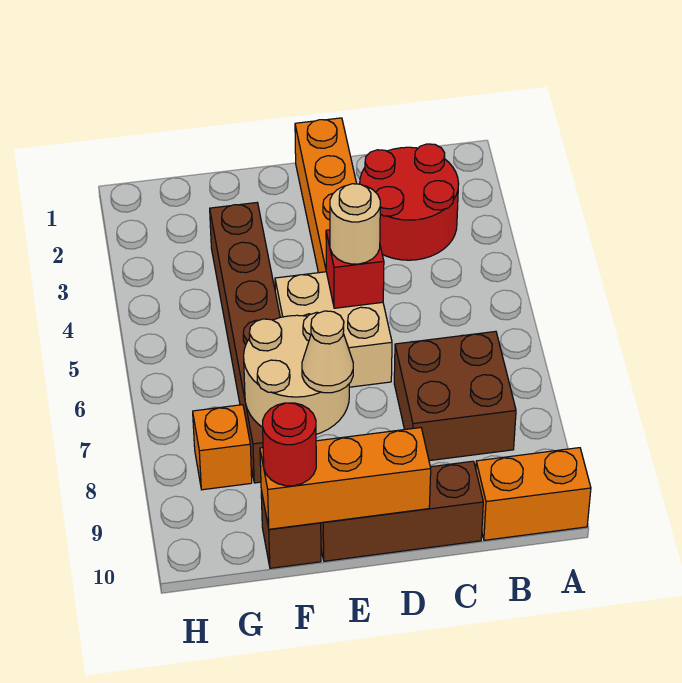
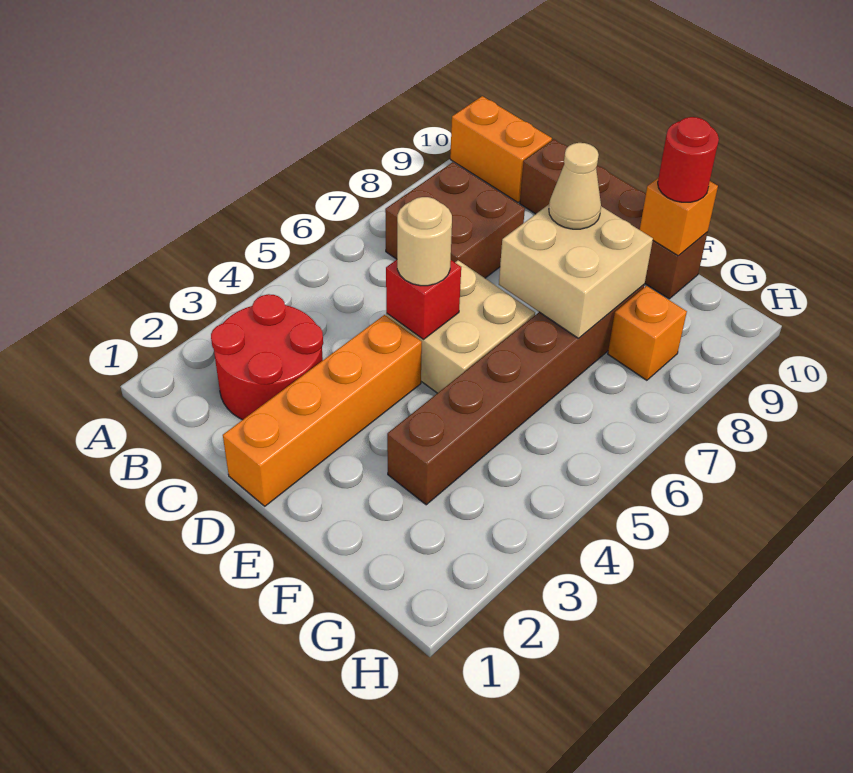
orange brick D10:F10 level 2 -> orange brick F10 level 2
tan round brick E7:F8 level 2 -> tan brick E7:F8 level 2

